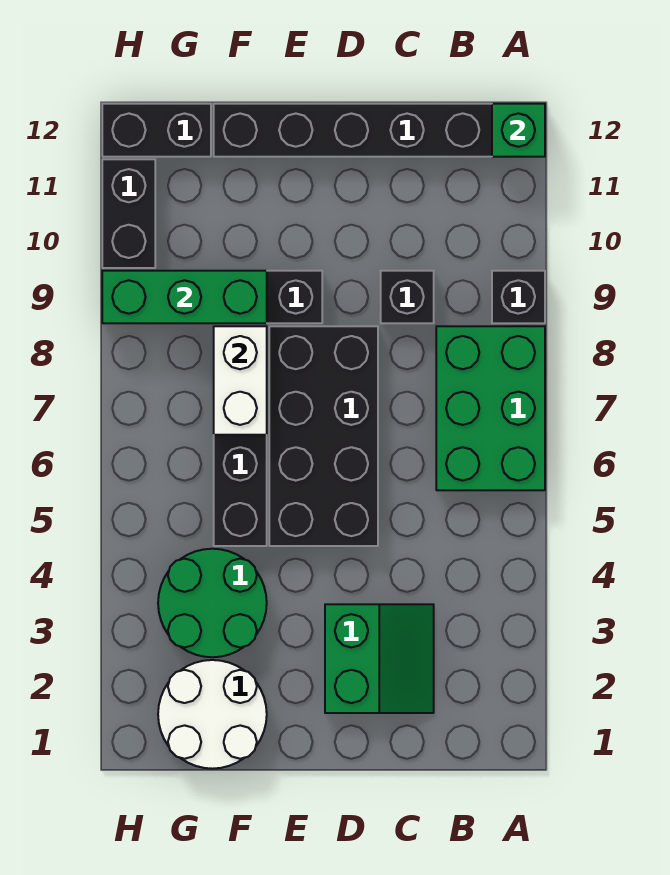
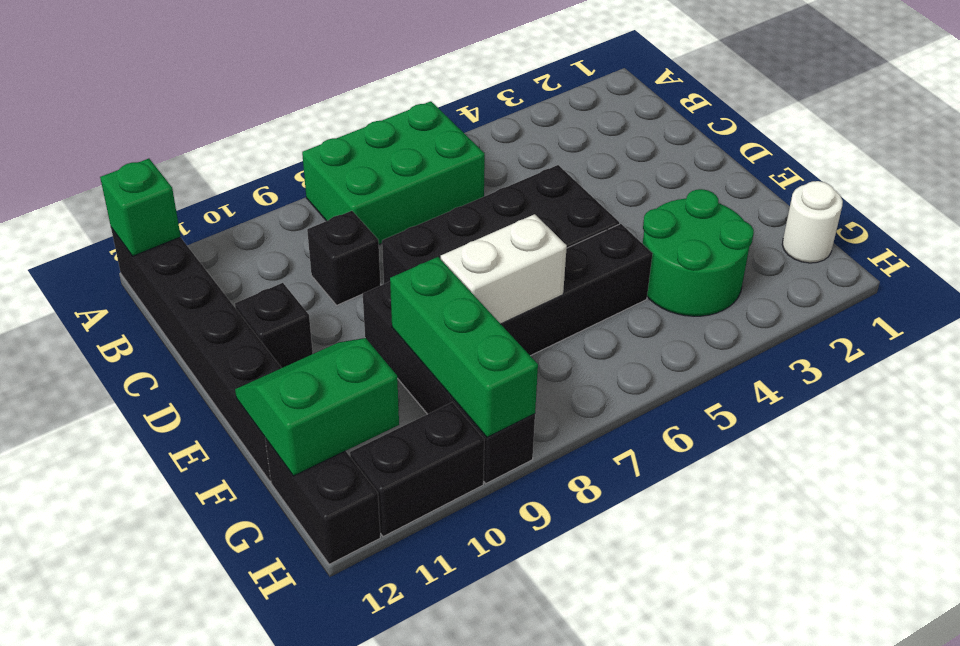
black brick A9 level 1 -> black brick D11 level 1
green slope C2:D3 level 1 top D -> green slope F11:G12 level 2 top G
white round brick F1:G2 level 1 -> white round brick G1 level 1

